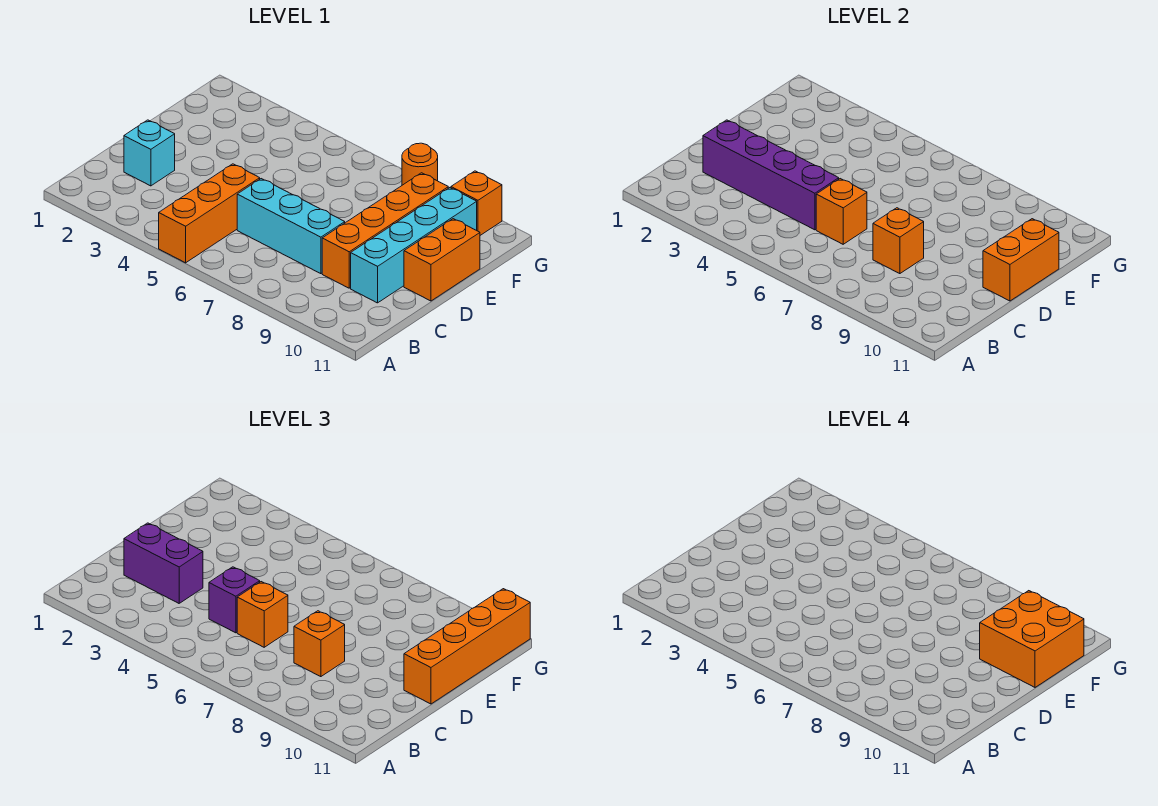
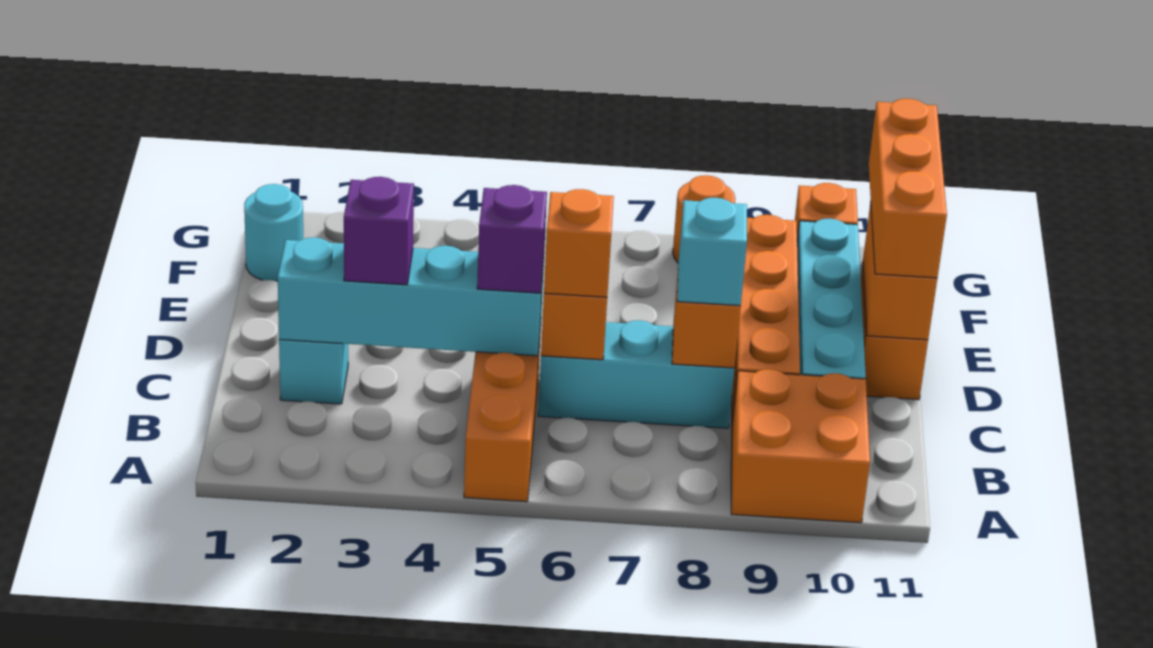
purple brick C2:C5 level 2 -> cyan brick C2:C5 level 2
purple brick C2:C3 level 3 -> purple brick C3 level 3
orange brick C8 level 3 -> cyan brick C8 level 3
orange brick D11:G11 level 3 -> orange brick D11:F11 level 3
orange brick E10:F11 level 4 -> orange brick A9:B10 level 1
none -> cyan round brick F1 level 1

